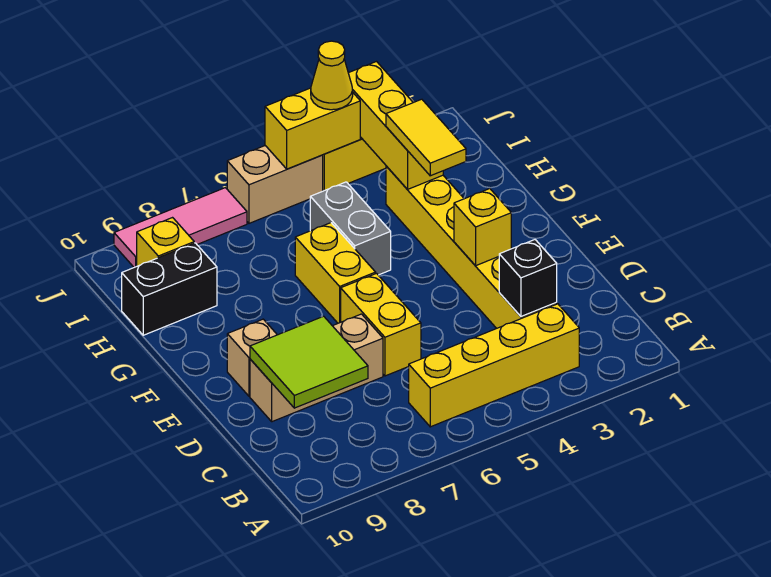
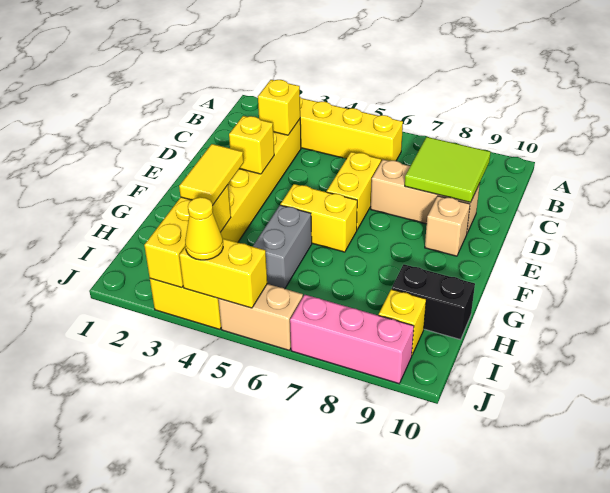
black brick C3 level 2 -> yellow brick C3 level 2
yellow brick F6:G6 level 1 -> yellow brick F5:F6 level 1
pink tile J7:J9 level 1 -> pink brick J7:J9 level 1

